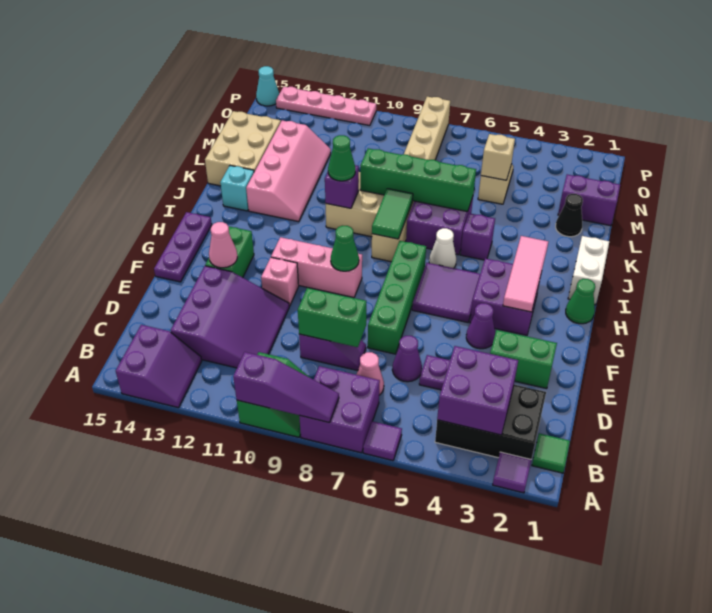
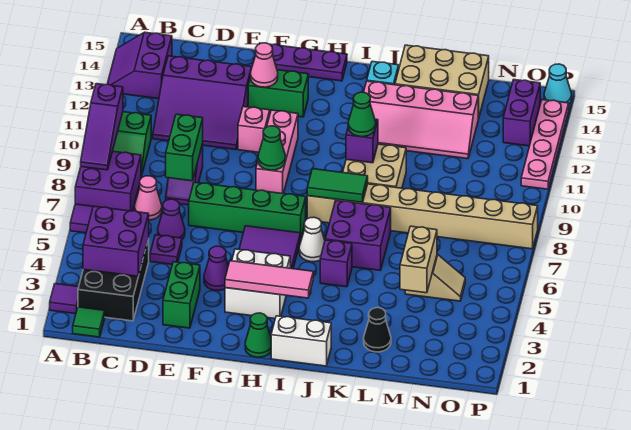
purple slope A13:B14 level 1 top 14 -> purple slope A13:B14 level 1 top B
purple brick G3:H4 level 1 -> white brick G3:H4 level 1
green brick K6:K9 level 2 -> none
purple brick M1:M2 level 1 -> purple brick O13:O14 level 1
tan brick M5 level 2 -> tan brick M4:M5 level 2

